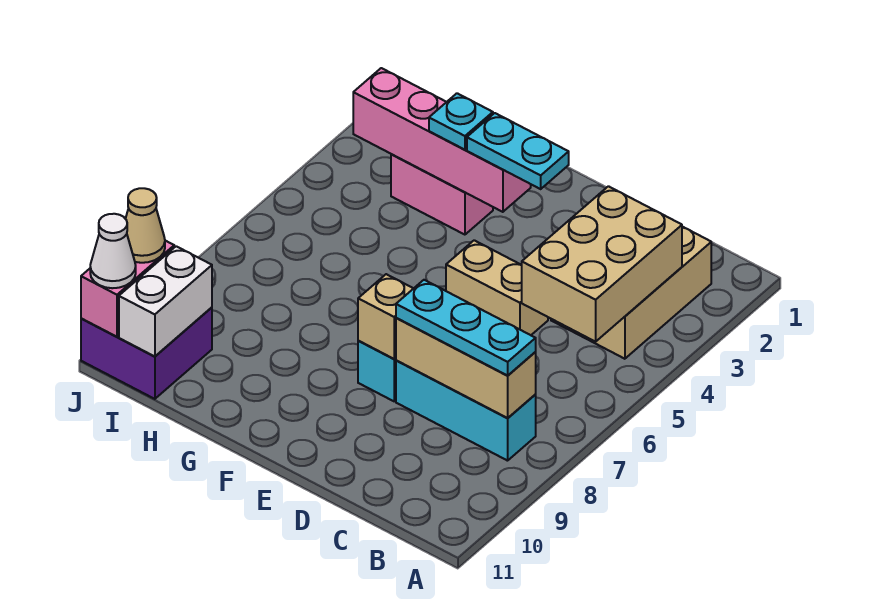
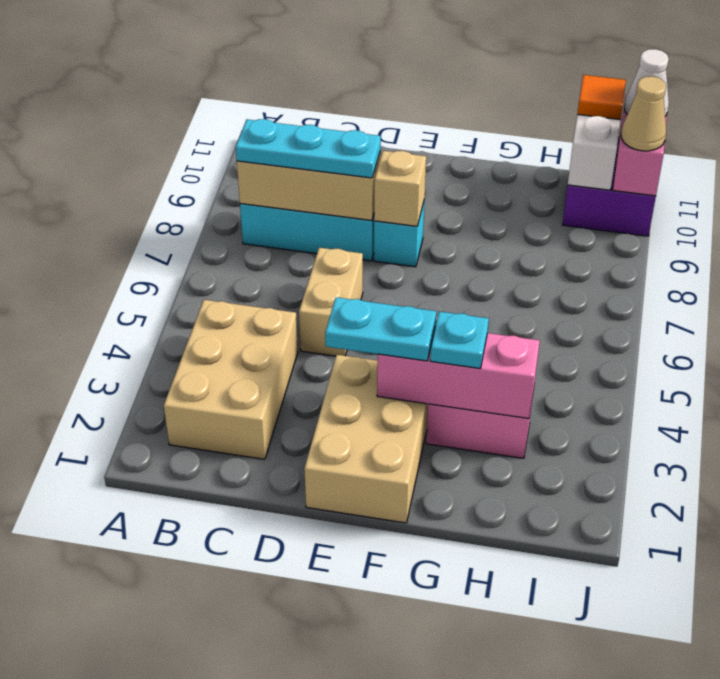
tan brick B3:C5 level 2 -> tan brick E1:F3 level 1
tan brick D5:E5 level 1 -> tan brick D5:D6 level 1
pink brick F3:I3 level 2 -> pink brick F3:H3 level 2
none -> orange tile I11 level 3

